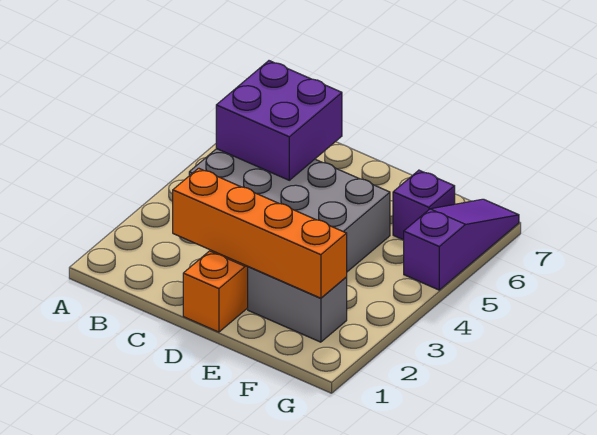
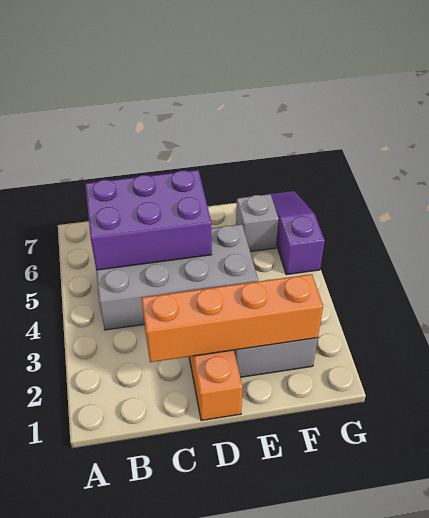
purple brick B5:C6 level 2 -> purple brick B5:D6 level 2
purple brick F6 level 1 -> grey brick F6 level 1

